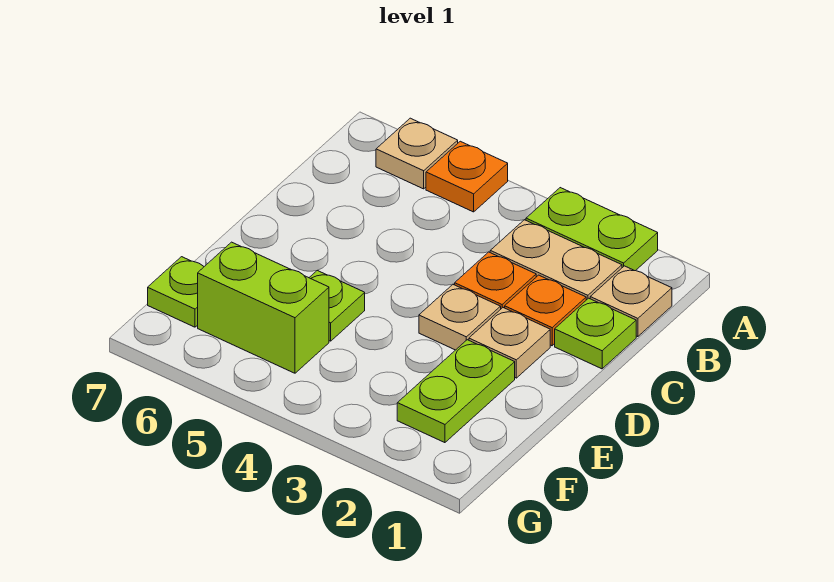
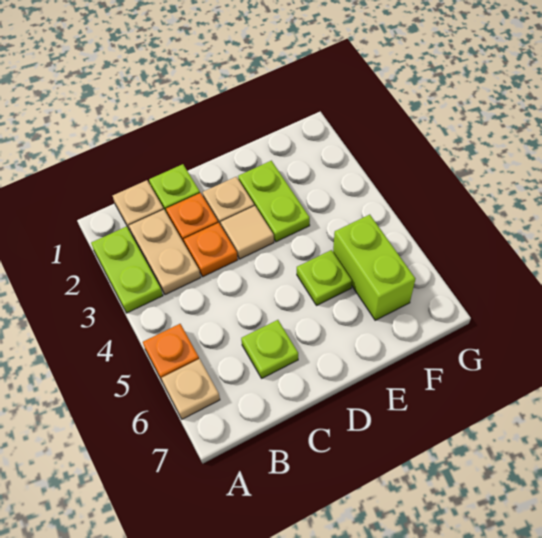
tan plate D3 level 1 -> tan tile D3 level 1
lime plate E2:F2 level 1 -> lime plate E2:E3 level 1
lime plate F7 level 1 -> lime plate C6 level 1

